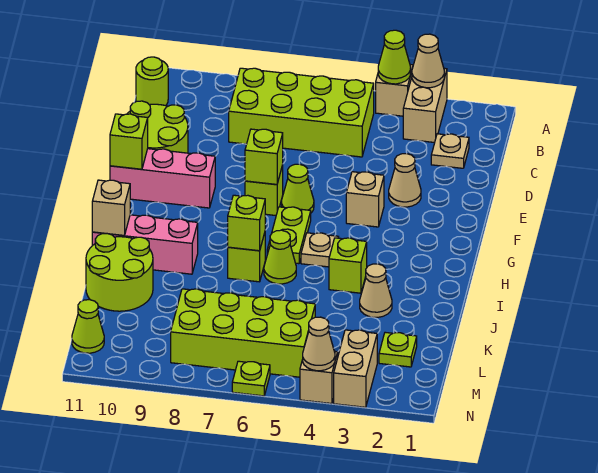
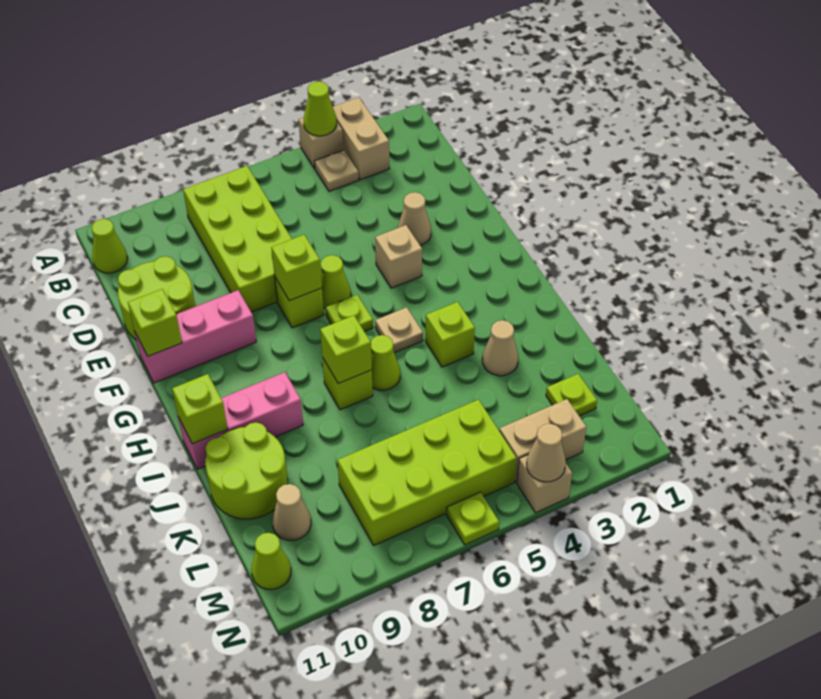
tan cone A3 level 2 -> tan cone L10 level 1
lime brick B5:C8 level 1 -> lime brick B7:E8 level 1
lime round brick B11 level 1 -> lime cone B11 level 1
tan plate C2 level 1 -> tan plate B4 level 1
lime plate G6:H6 level 1 -> lime plate G6 level 1
tan brick I11 level 2 -> lime brick I11 level 2
tan brick M3:N3 level 1 -> tan brick M3:M4 level 1

